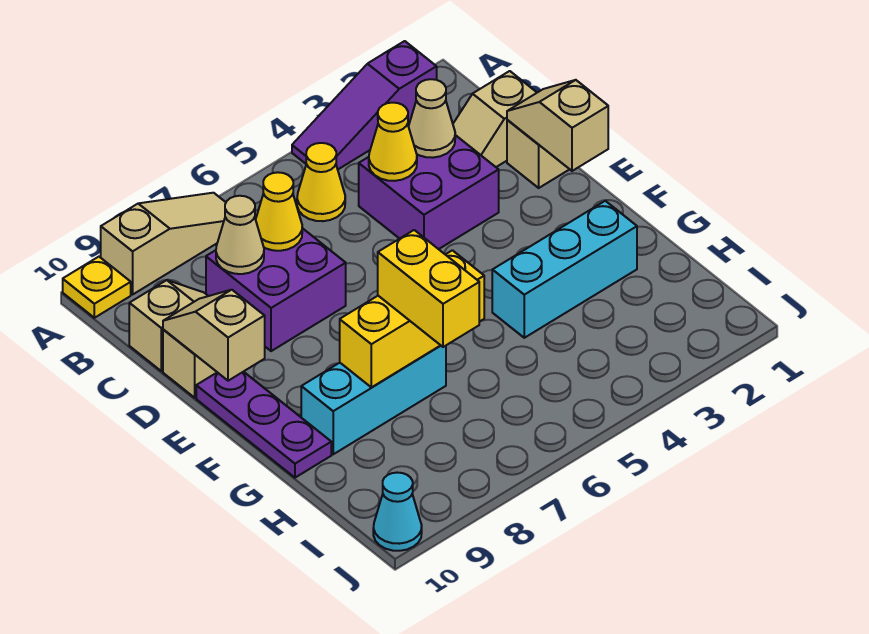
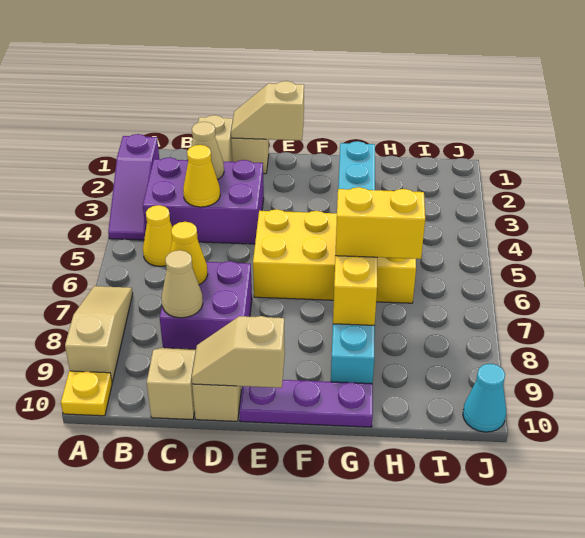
purple brick C3:D4 level 1 -> purple brick B3:D4 level 1
none -> yellow brick E5:H6 level 1

